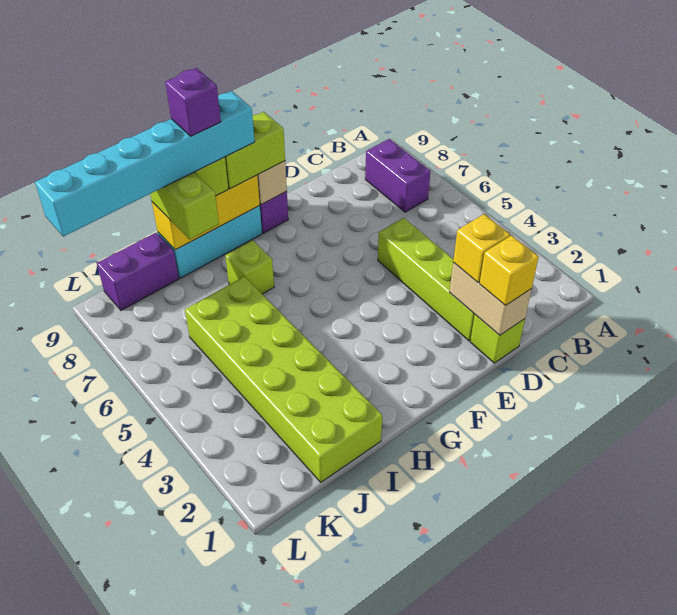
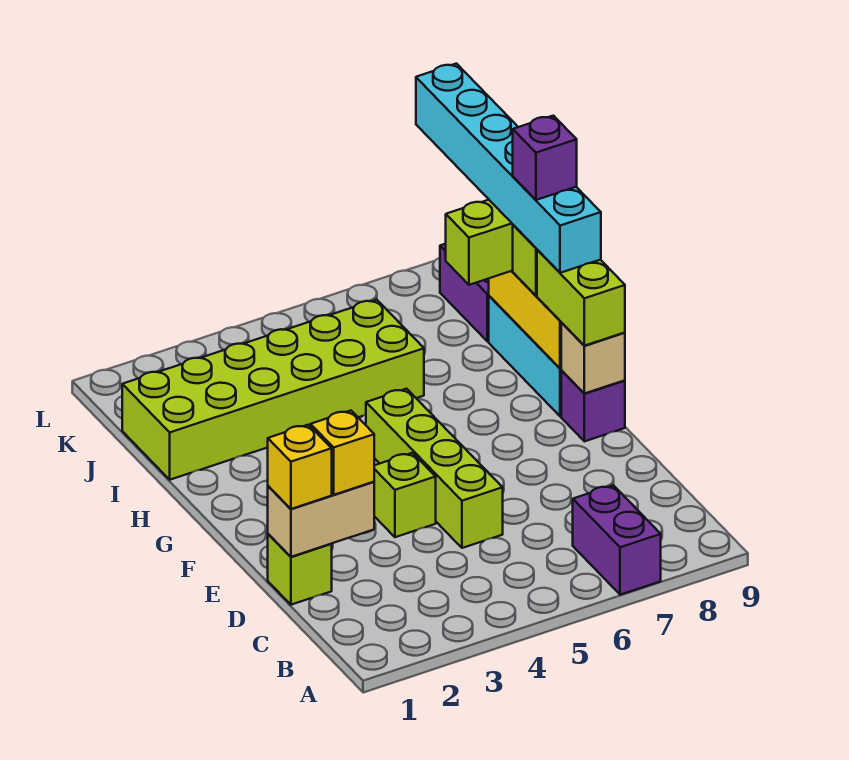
purple brick B7:B8 level 1 -> purple brick A7:B7 level 1
lime brick D2:D5 level 1 -> lime brick D5:G5 level 1
lime brick H7 level 1 -> lime brick E4 level 1

